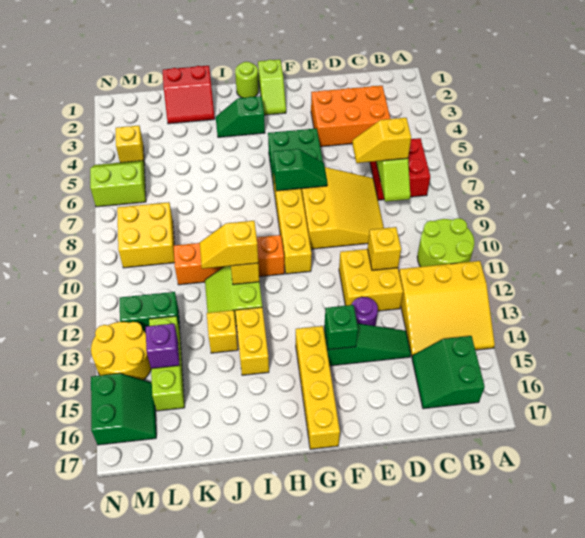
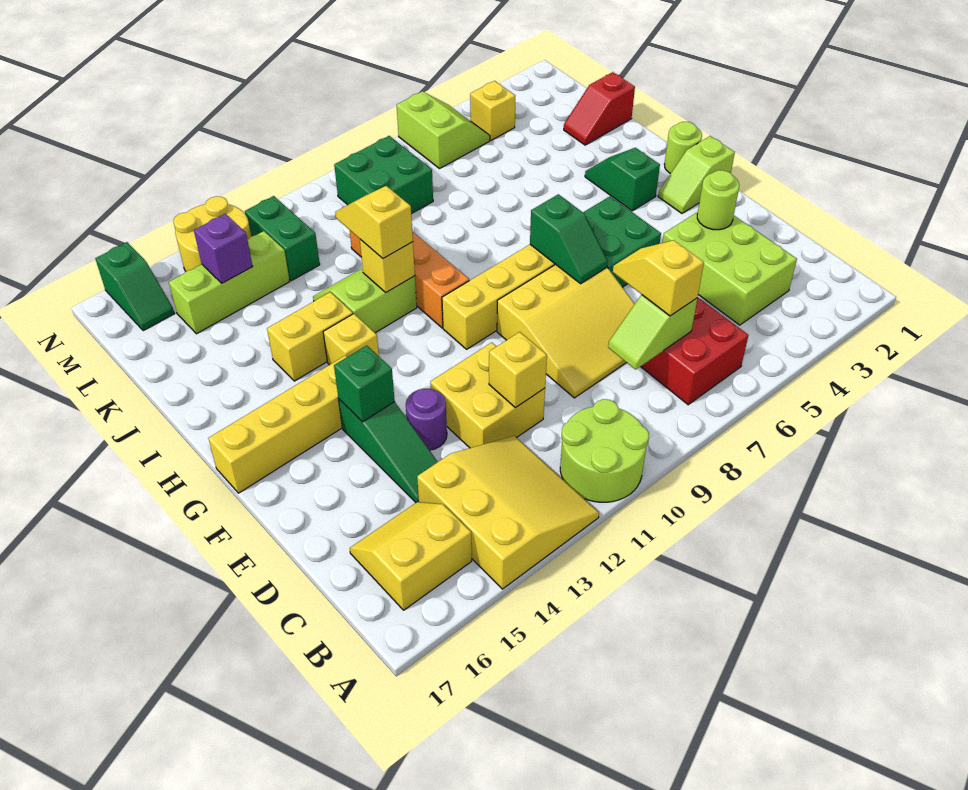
yellow slope A12:C14 level 1 top 12 -> yellow slope A12:C14 level 1 top 14
green slope B15:C16 level 1 top B -> yellow slope B15:C16 level 1 top B
orange brick C3:E4 level 1 -> lime brick C3:E4 level 1
none -> lime round brick E3 level 2
red slope J1:K2 level 1 top 1 -> red slope K1:K2 level 1 top 1
yellow brick J13 level 1 -> yellow brick H13 level 1
yellow brick L8:M9 level 1 -> green brick L8:M9 level 1
green slope M15:N16 level 1 top N -> green slope M16:N16 level 1 top N

